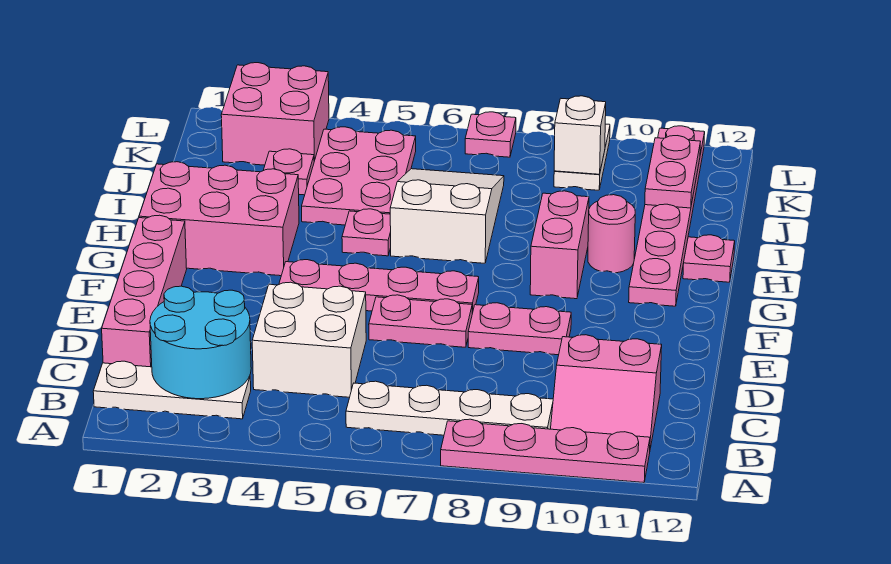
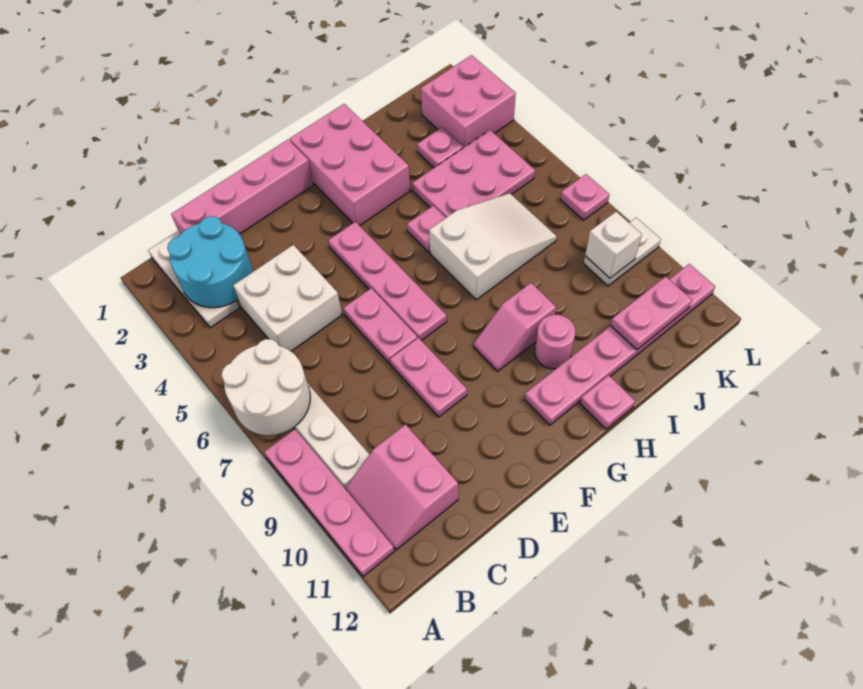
none -> white round brick A6:B7 level 2
pink brick G9:H9 level 1 -> pink slope G9:H9 level 1 top H

